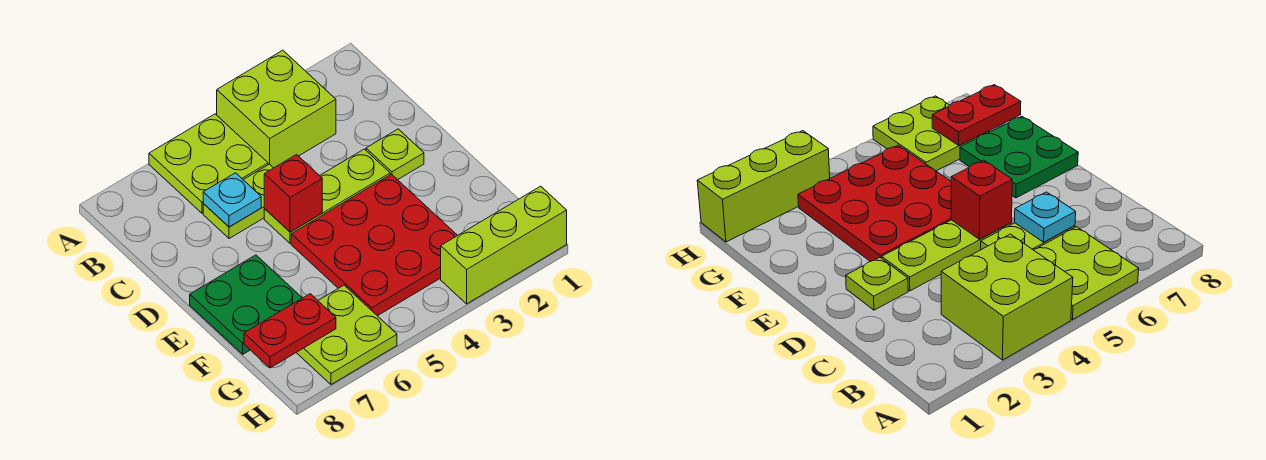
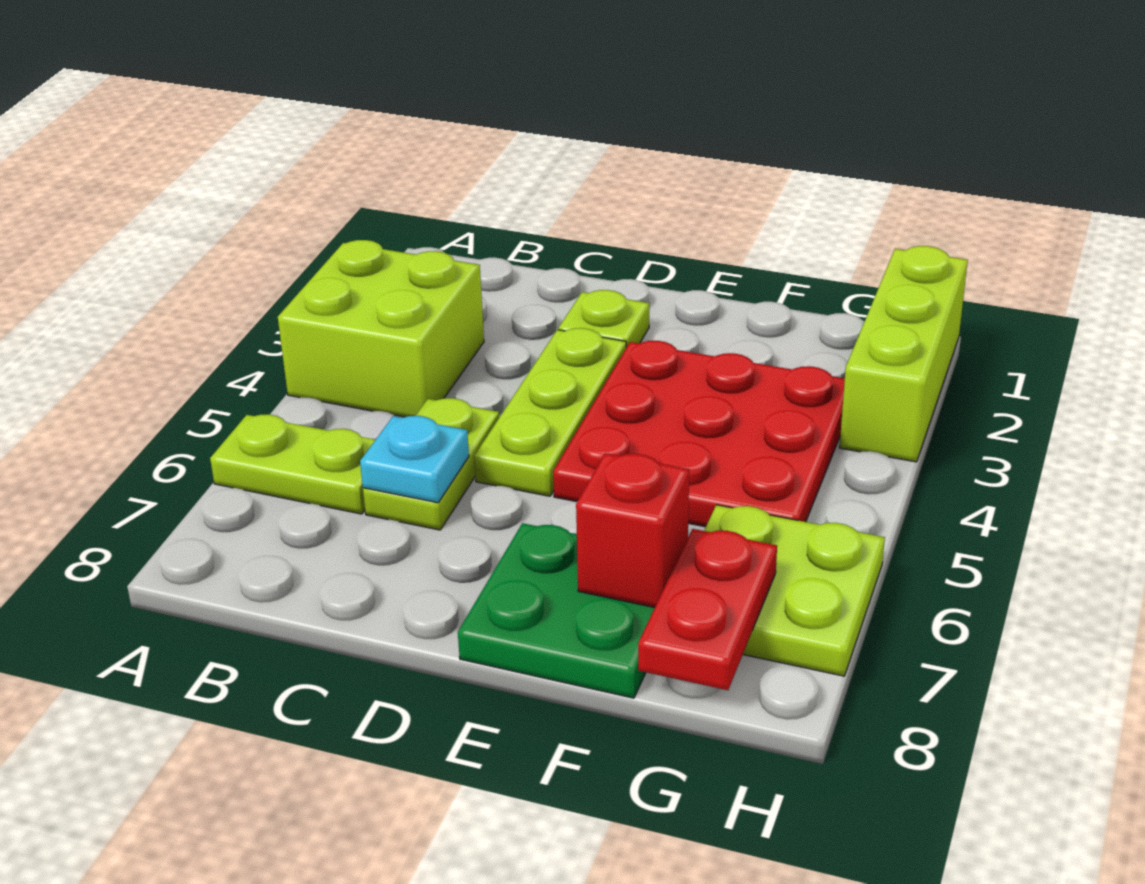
lime plate A5:B6 level 1 -> lime plate A6:B6 level 1
red brick D5 level 2 -> red brick F7 level 2

